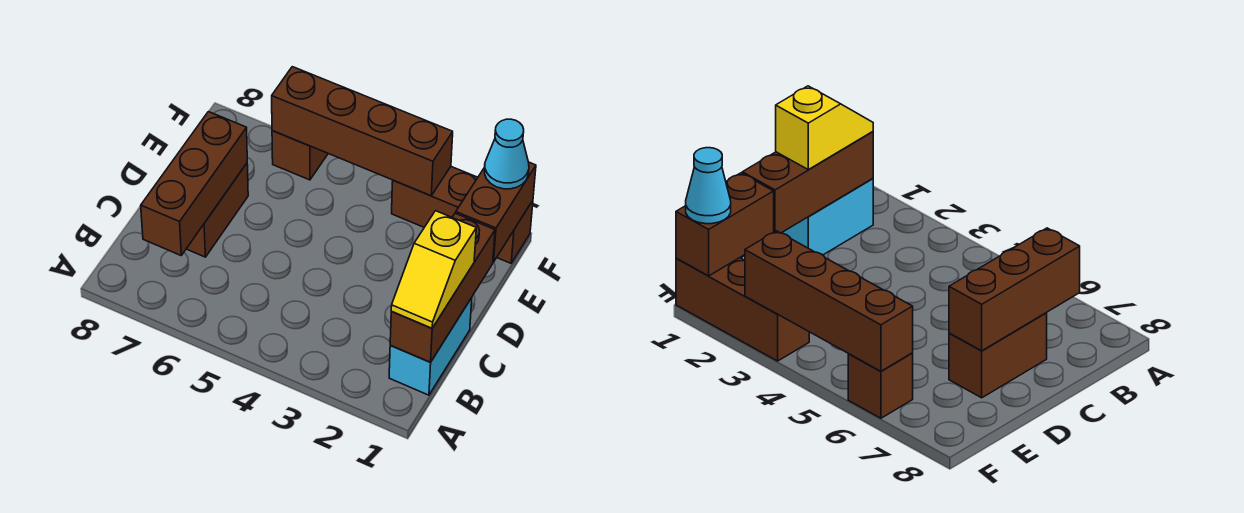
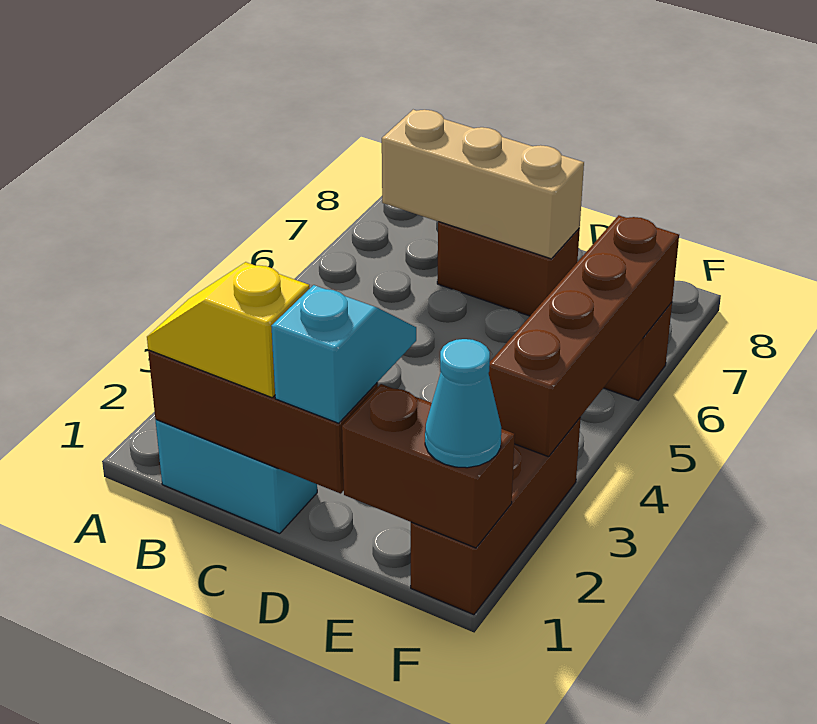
brown brick B7:D7 level 2 -> tan brick B7:D7 level 2
none -> cyan slope D1:D2 level 3 top 1

